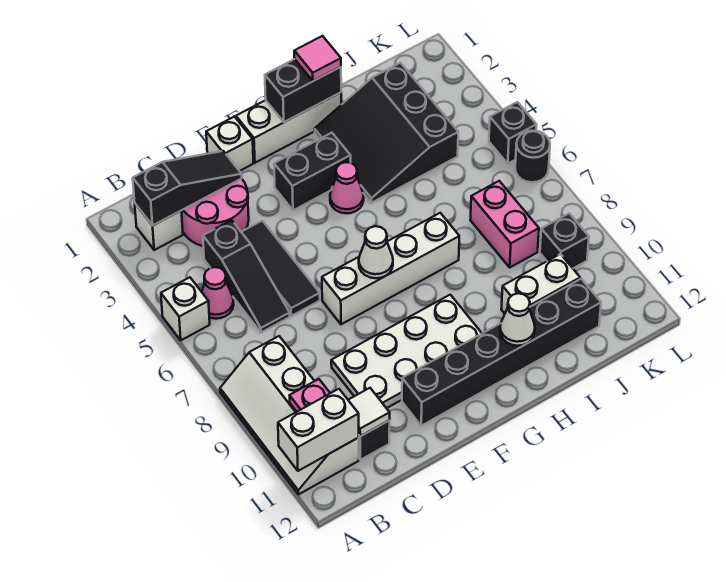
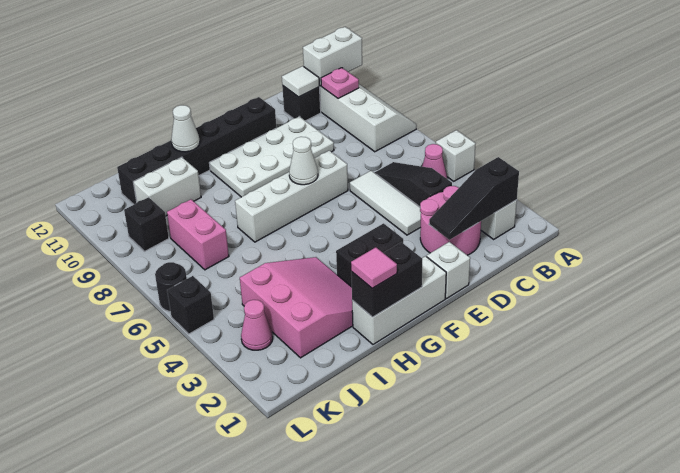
black tile D4:D6 level 1 -> white tile D4:D6 level 1
pink cone G4 level 1 -> pink cone K3 level 1
black slope H2:J4 level 1 top J -> pink slope H2:J4 level 1 top J

